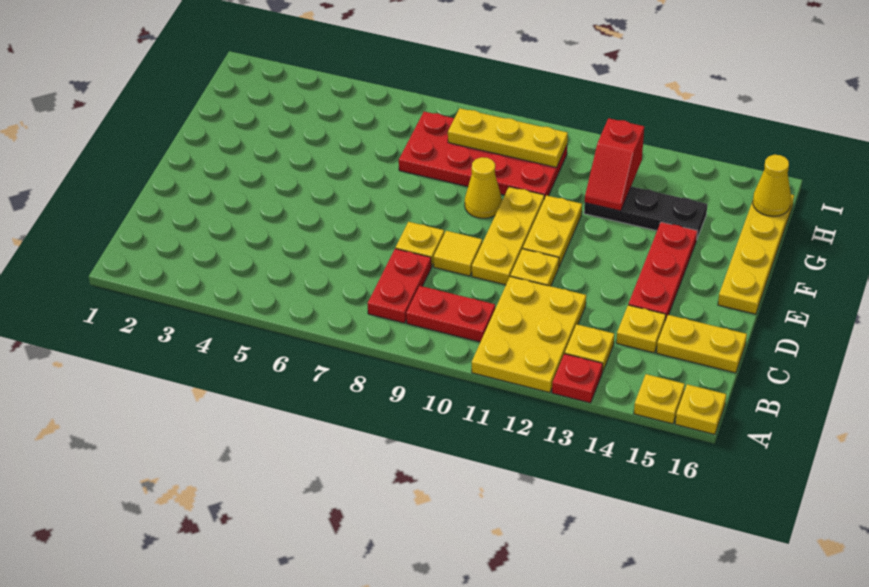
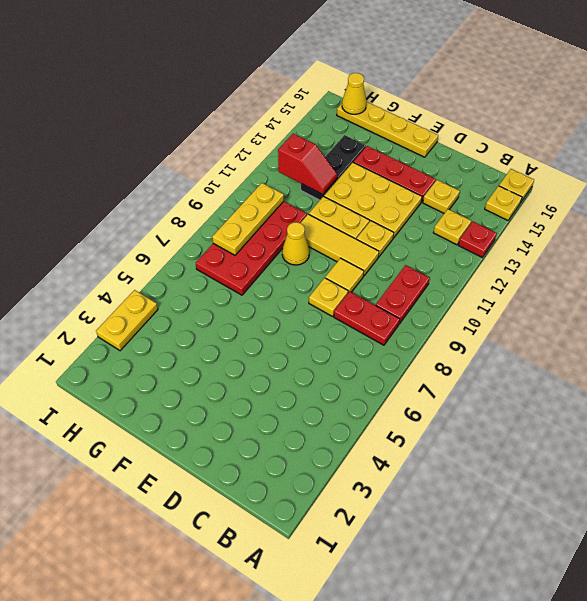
yellow plate A11:C12 level 1 -> yellow plate D12:F13 level 1
yellow plate C15:C16 level 1 -> yellow plate I3:I4 level 1
yellow plate D10:F10 level 1 -> yellow tile D10:F10 level 1

